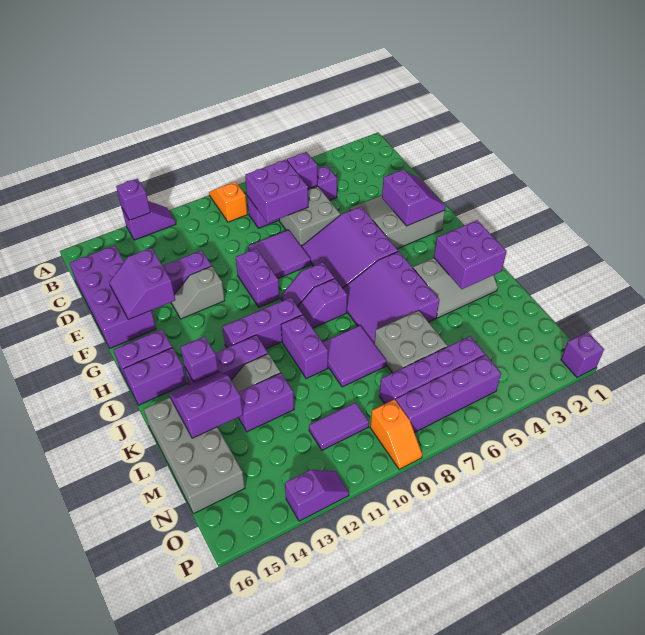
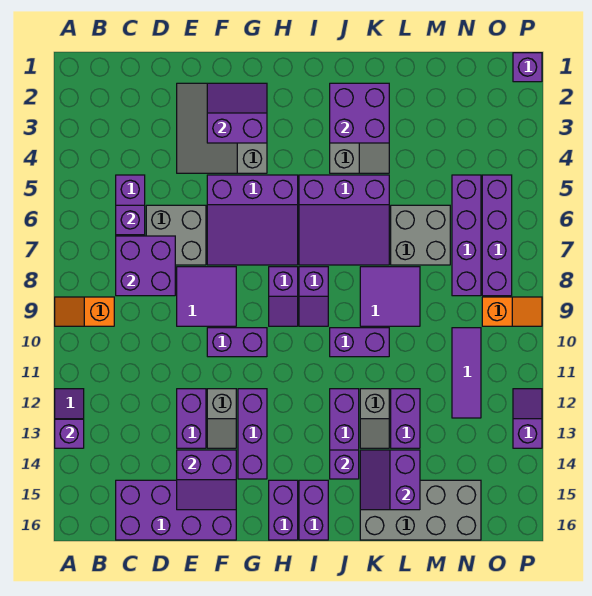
purple brick I10:I12 level 1 -> purple brick G12:G14 level 1
purple tile N10:N11 level 1 -> purple tile N10:N12 level 1

